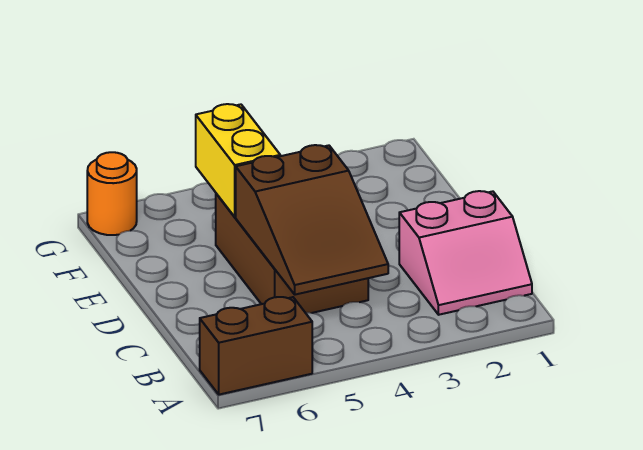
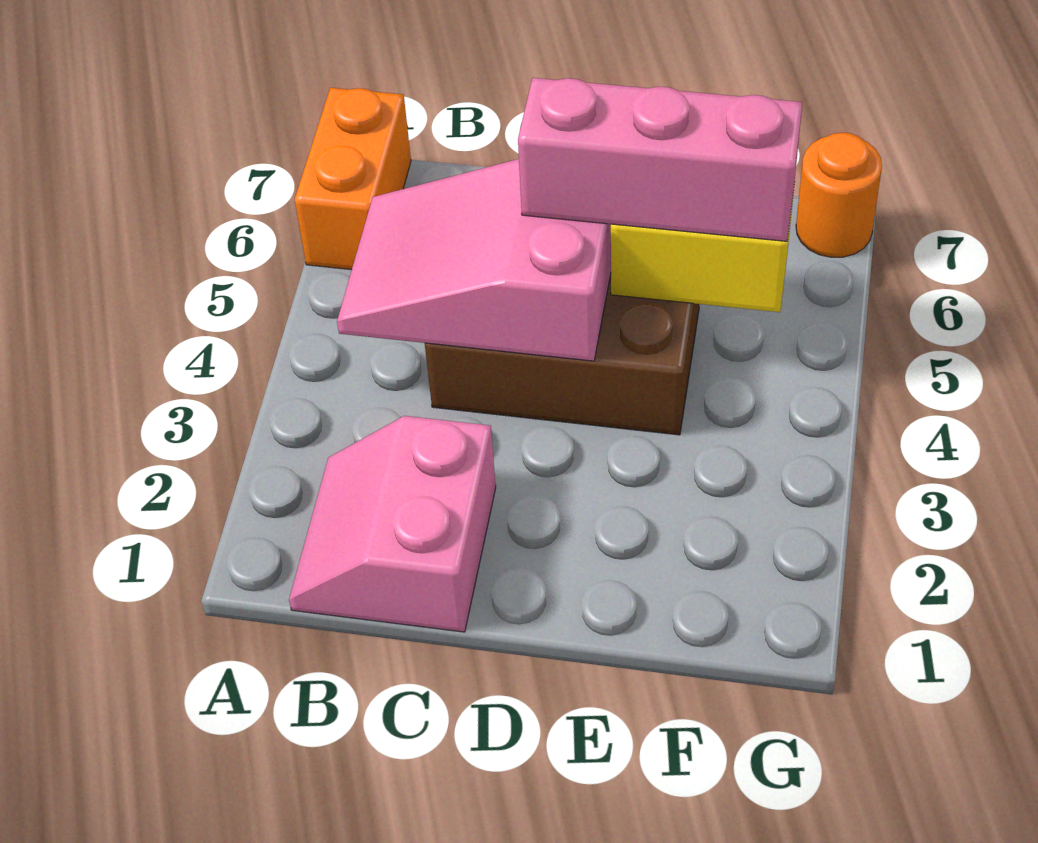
brown brick A6:A7 level 1 -> orange brick A6:A7 level 1
brown slope B4:D5 level 2 top D -> pink slope B4:D5 level 2 top D
none -> pink brick D5:F5 level 3

